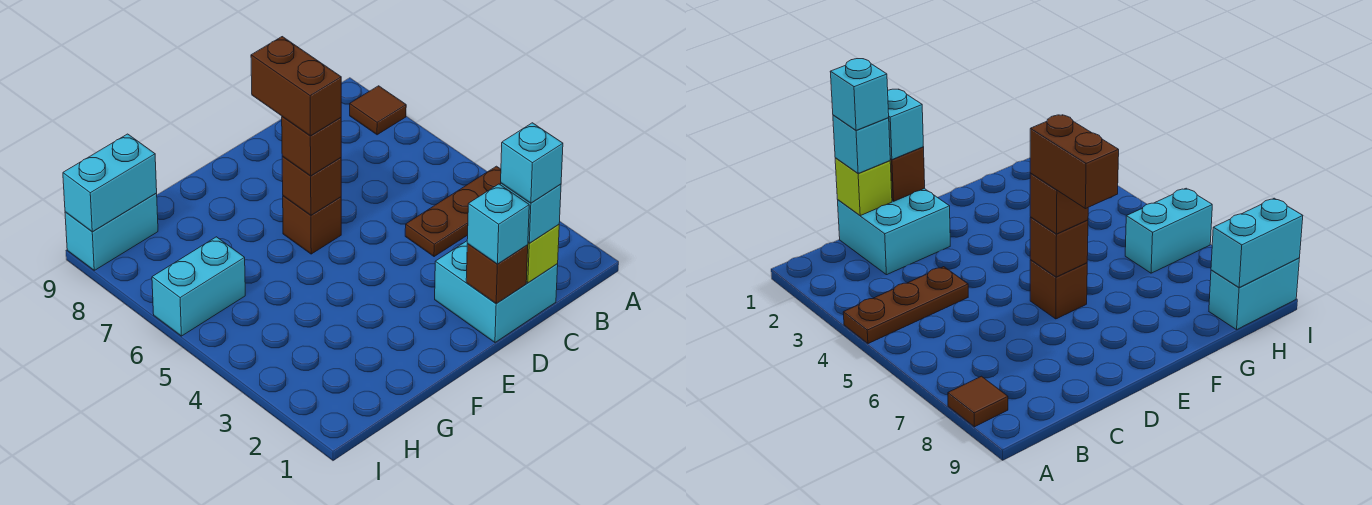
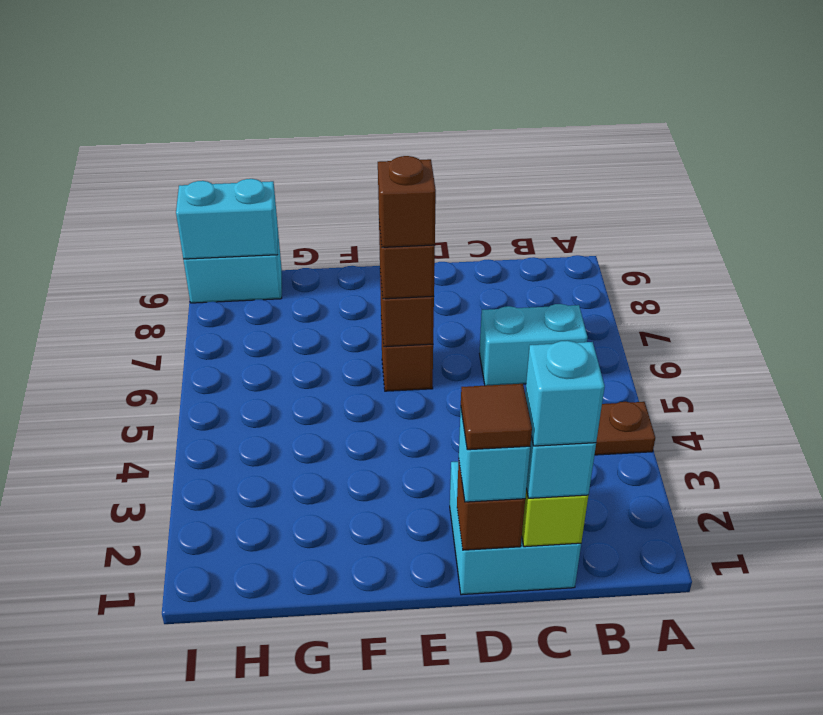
brown tile A8 level 1 -> brown tile D1 level 4
brown brick E6:E7 level 4 -> brown brick E6 level 4
cyan brick H6:I6 level 1 -> cyan brick B6:C6 level 1

